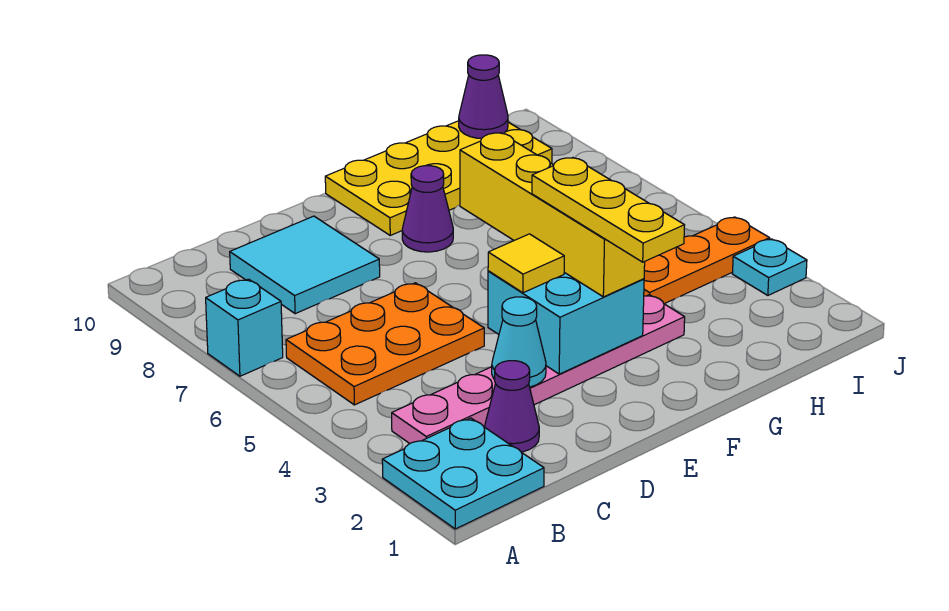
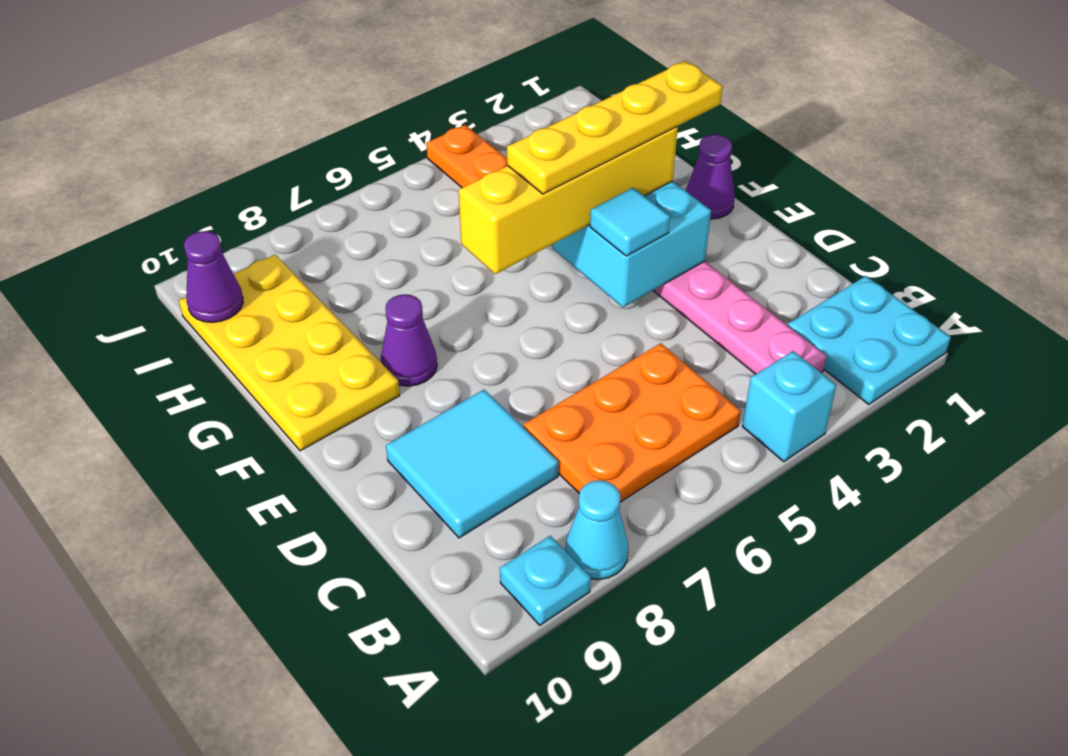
cyan brick A7 level 1 -> cyan brick A4 level 1
orange plate B5:D6 level 1 -> orange plate B5:C7 level 1
purple cone C2 level 1 -> purple cone F1 level 1
cyan cone D3 level 2 -> cyan cone A8 level 1
yellow tile E4 level 3 -> cyan tile E4 level 3
yellow plate F2:F4 level 4 -> yellow plate F2:F5 level 4
cyan plate J3 level 1 -> cyan plate A9 level 1

